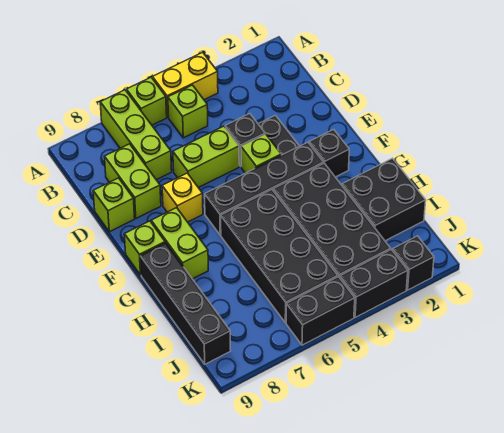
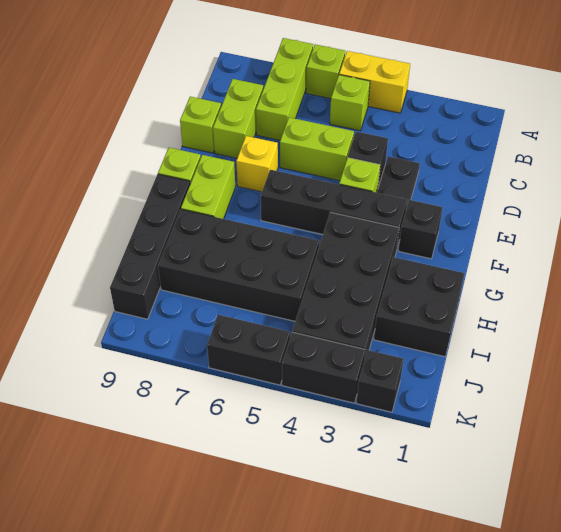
black brick G5:J6 level 1 -> black brick H5:I8 level 1

